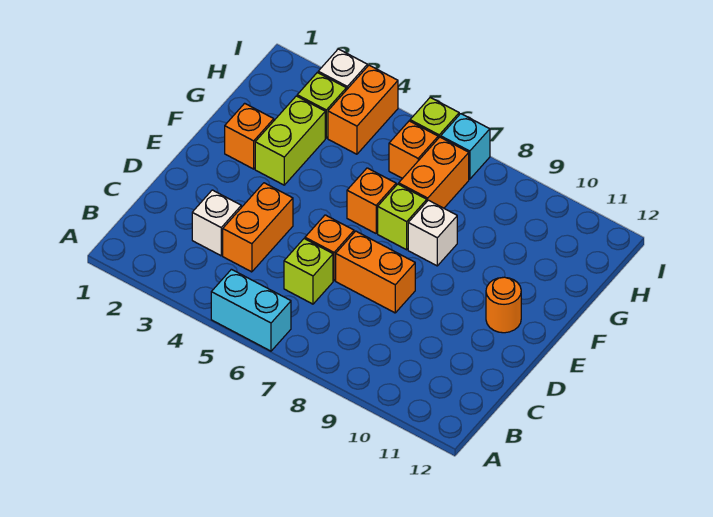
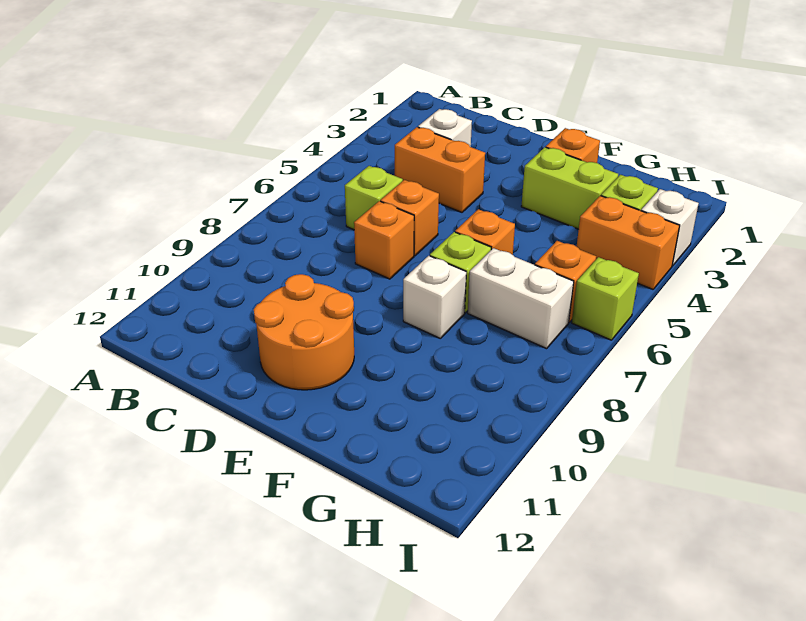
cyan brick A5:A6 level 1 -> none
orange brick D7:D8 level 1 -> orange brick D7 level 1
orange round brick E11 level 1 -> orange round brick D10:E11 level 1
orange brick G7:H7 level 1 -> white brick G7:H7 level 1
cyan brick I7 level 1 -> none

